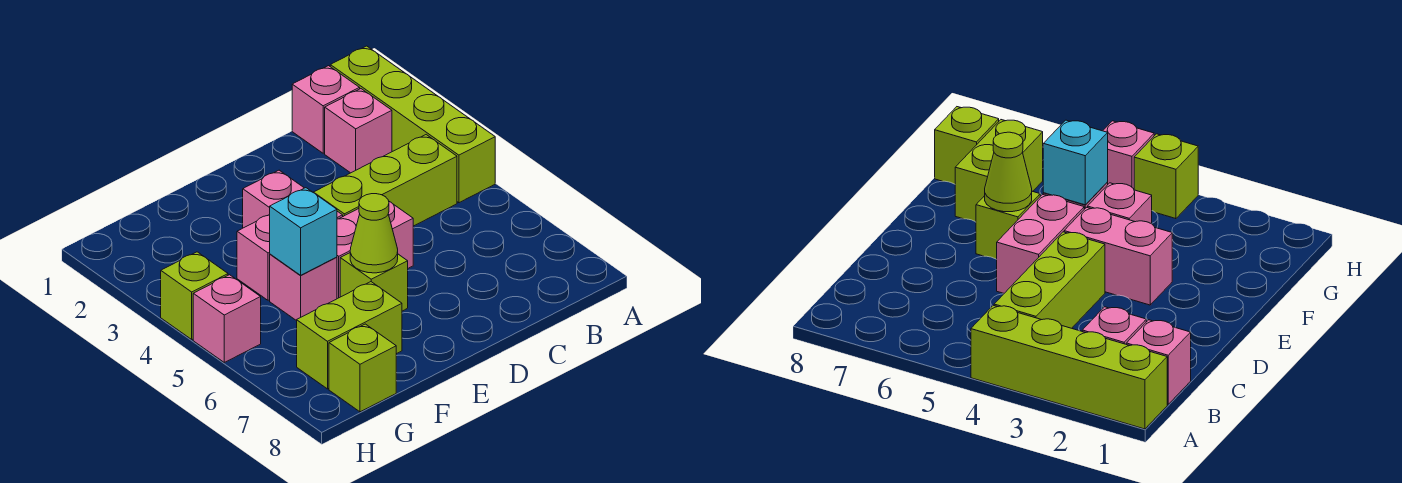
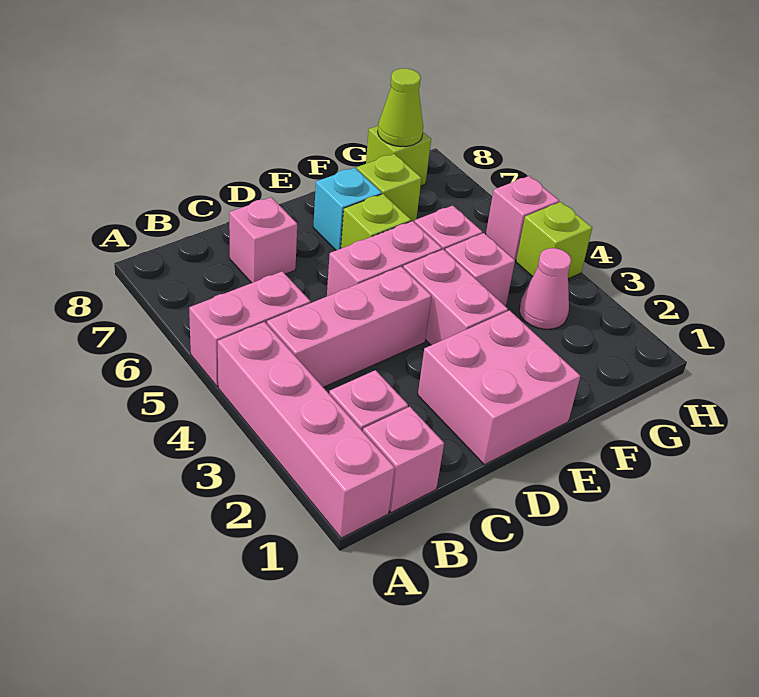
lime brick A1:A4 level 1 -> pink brick A1:A4 level 1
none -> pink brick A5:B5 level 1
lime brick B4:D4 level 1 -> pink brick B4:D4 level 1
none -> pink brick C7 level 1
none -> pink brick D1:E2 level 1
lime cone E6 level 2 -> lime cone G8 level 2
cyan brick F5 level 2 -> cyan brick E7 level 1
lime brick F7:G7 level 1 -> lime brick F7 level 1
none -> pink cone G3 level 1

